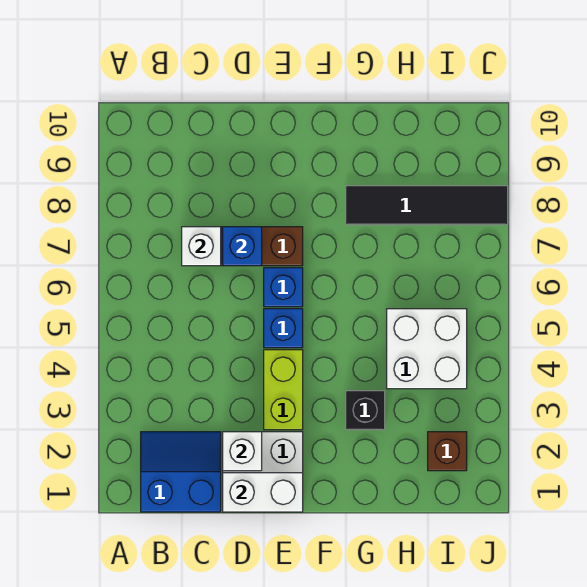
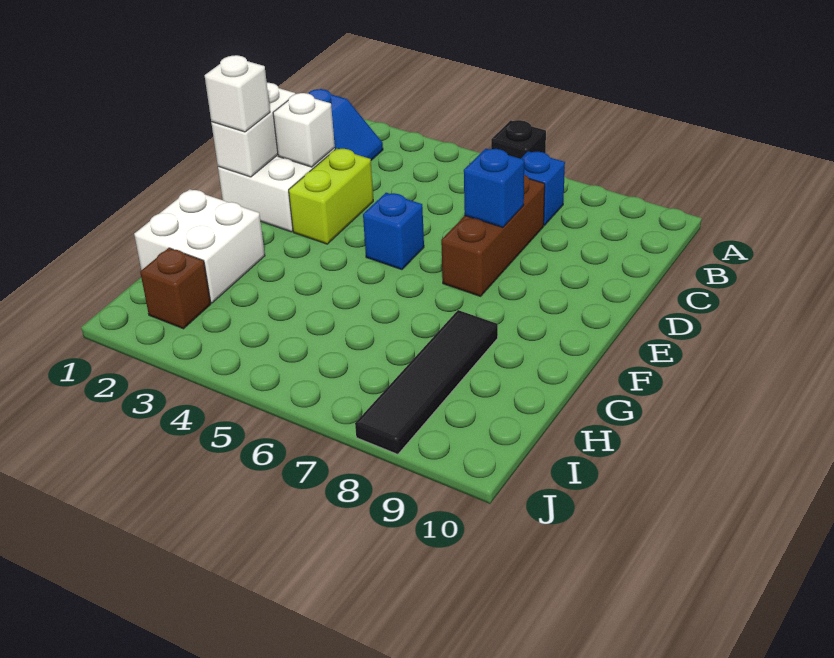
white brick C7 level 2 -> white brick E1 level 3
lime brick E3:E4 level 1 -> lime brick D3:E3 level 1
blue brick E6 level 1 -> blue brick B7 level 1
black brick G3 level 1 -> black brick A6 level 1
white brick H4:I5 level 1 -> white brick G1:H2 level 1

